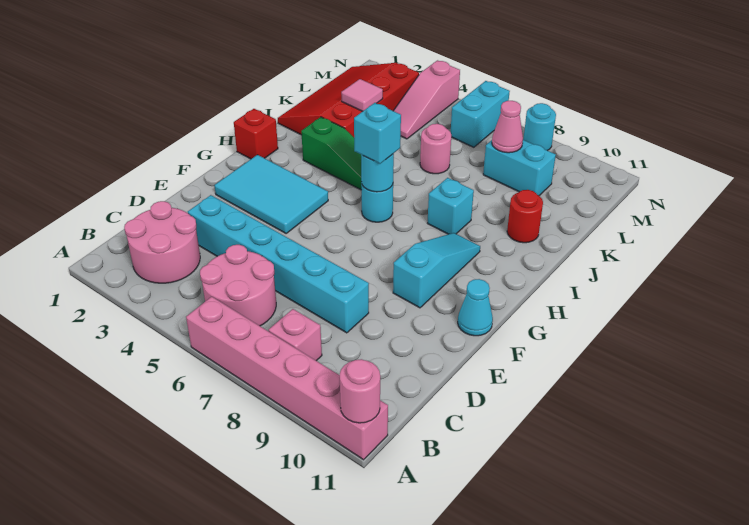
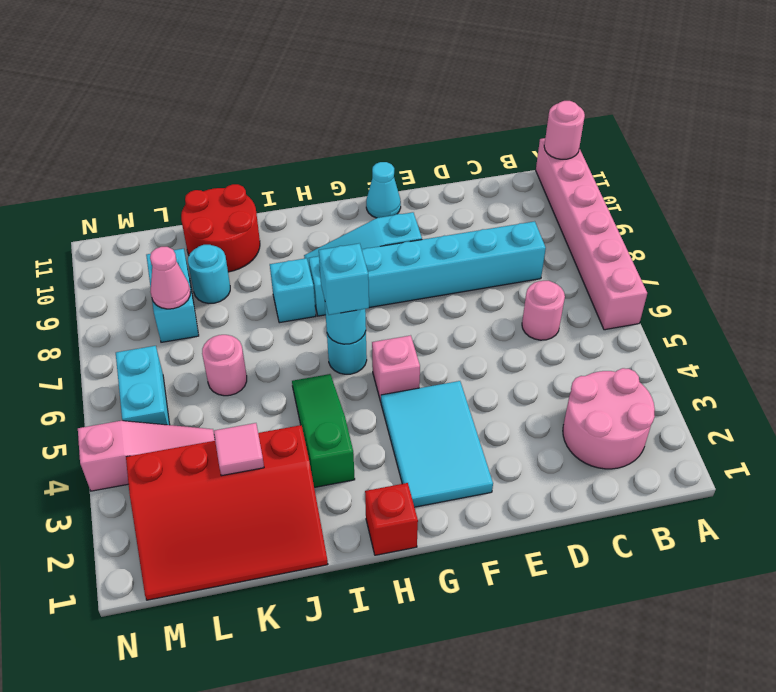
pink round brick B5:C6 level 1 -> pink round brick C6 level 1
pink brick B8 level 1 -> pink brick G5 level 1
cyan brick D3:D8 level 1 -> cyan brick C8:H8 level 1
red round brick J10 level 1 -> red round brick J10:K11 level 1
cyan brick M6:N6 level 1 -> cyan brick M5:M6 level 1
cyan round brick N8 level 1 -> cyan round brick K9 level 1

